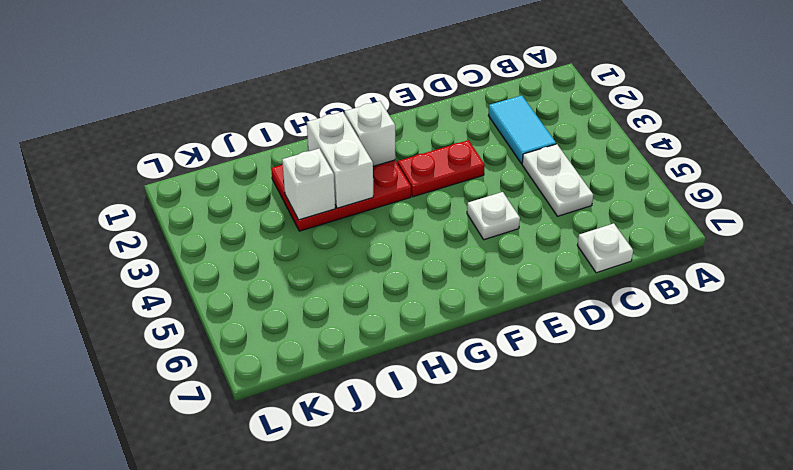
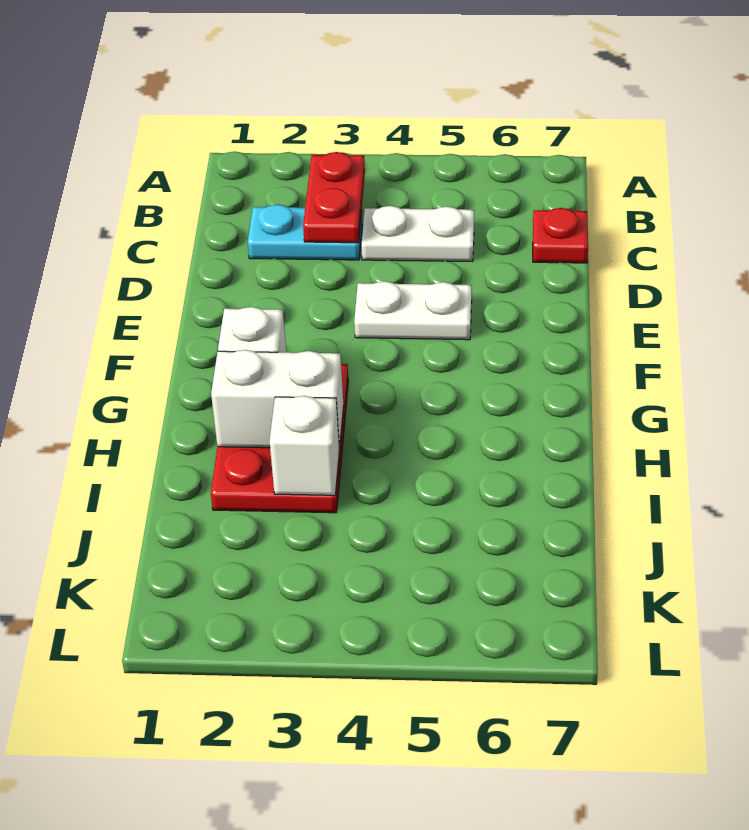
cyan tile C2:C3 level 1 -> cyan plate C2:C3 level 1
white plate C7 level 1 -> red plate C7 level 1
red plate E3:F3 level 1 -> red plate B3:C3 level 2
white plate E5 level 1 -> white plate E4:E5 level 1

